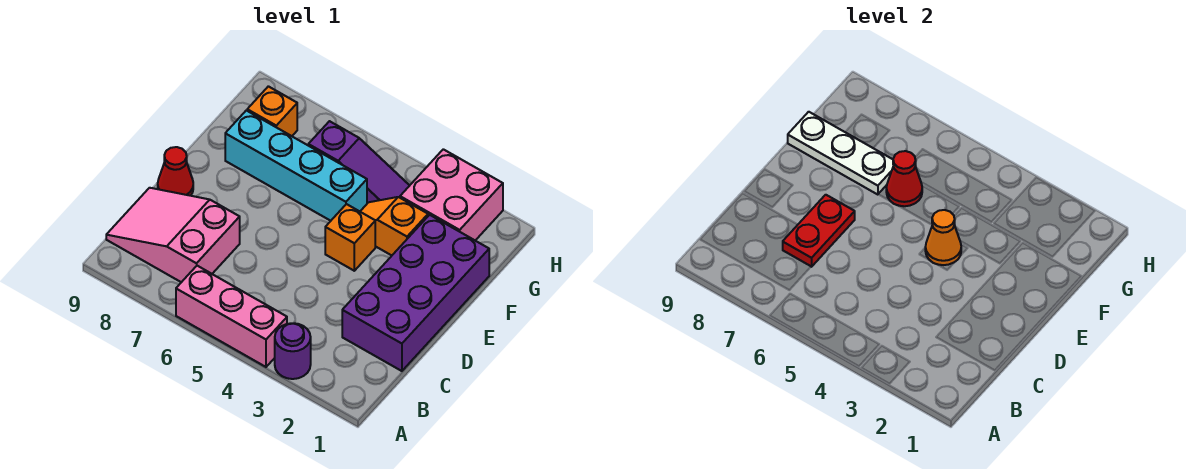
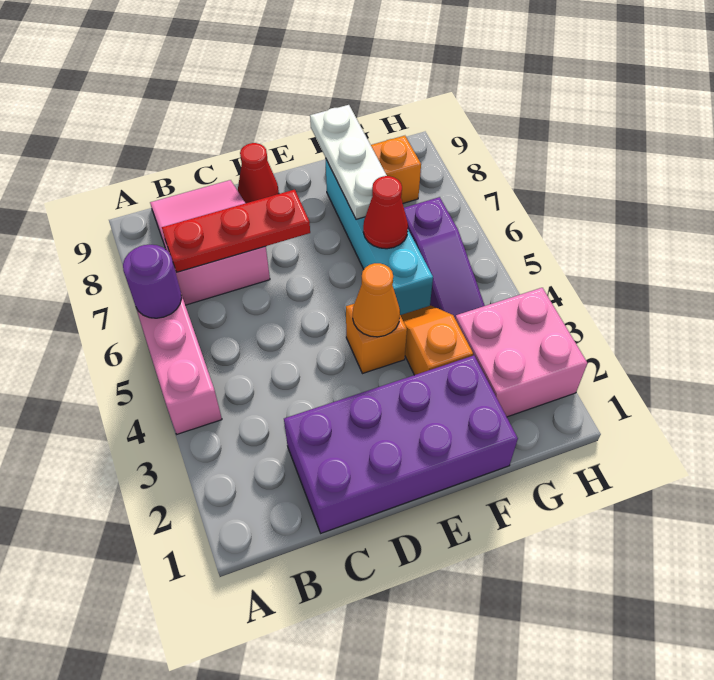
purple round brick A3 level 1 -> purple round brick A6 level 2
red plate C7:D7 level 2 -> red plate B7:D7 level 2

